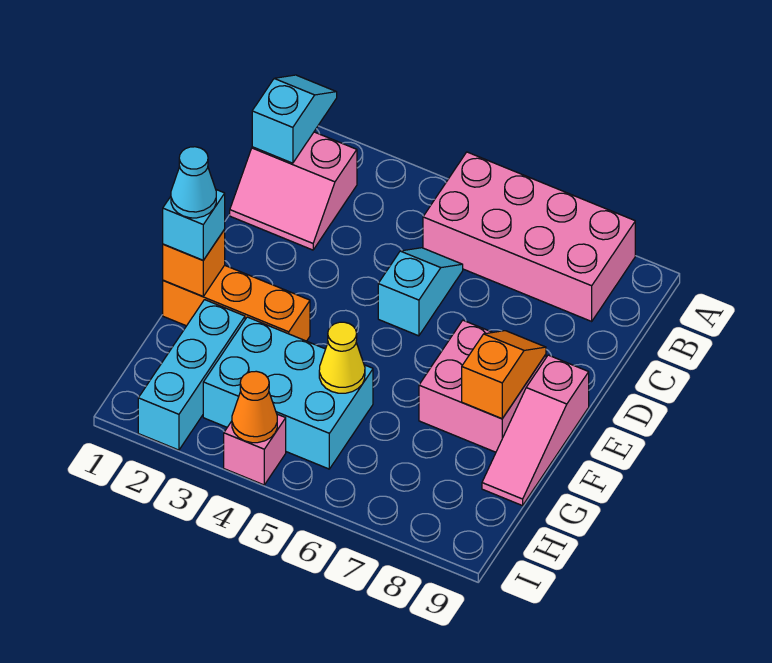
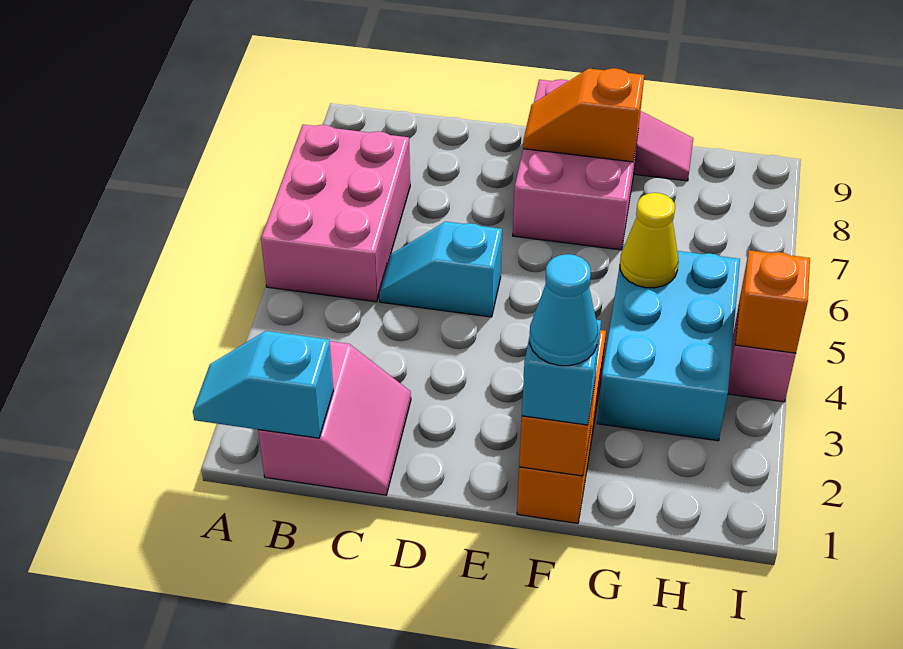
pink brick A5:B8 level 1 -> pink brick A5:B7 level 1
cyan brick G2:I2 level 1 -> none
orange cone I4 level 2 -> orange brick I4 level 2

